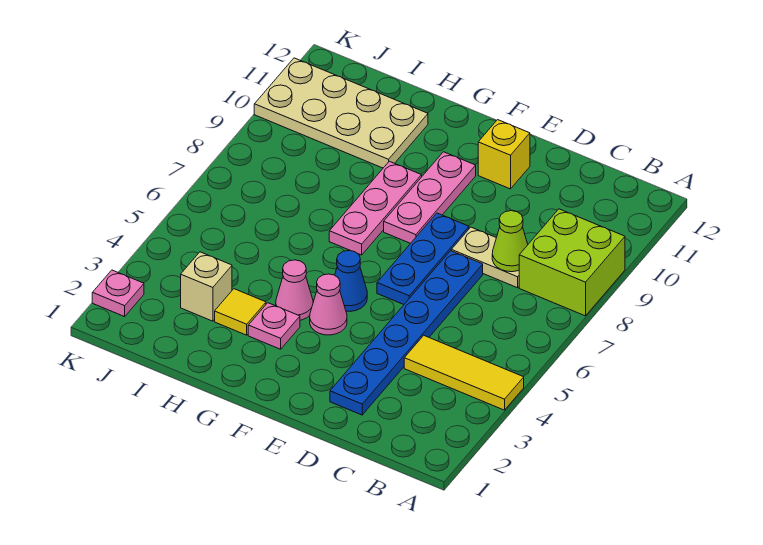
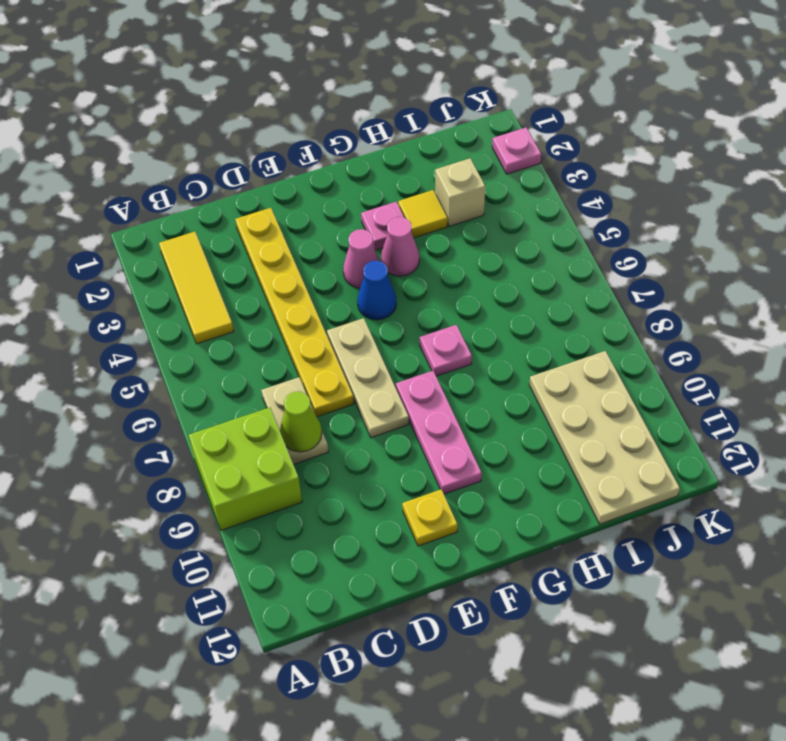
yellow tile A4:C4 level 1 -> yellow tile B2:B4 level 1
tan plate C8:D8 level 1 -> tan plate C7:C8 level 1
blue plate D2:D7 level 1 -> yellow plate D2:D7 level 1
blue plate E6:E8 level 1 -> tan plate E6:E8 level 1
yellow brick E11 level 1 -> yellow plate E11 level 1
pink plate G7:G9 level 1 -> pink plate G7 level 1
tan plate H10:K11 level 1 -> tan plate I9:J12 level 1

